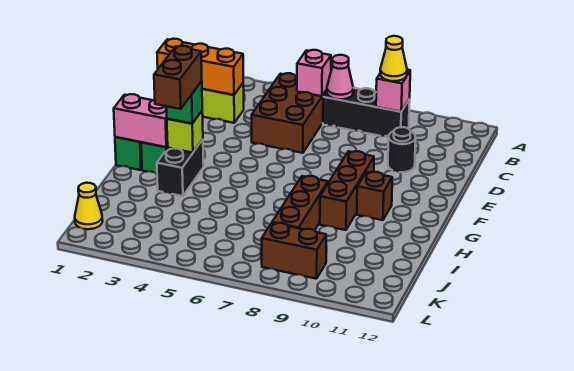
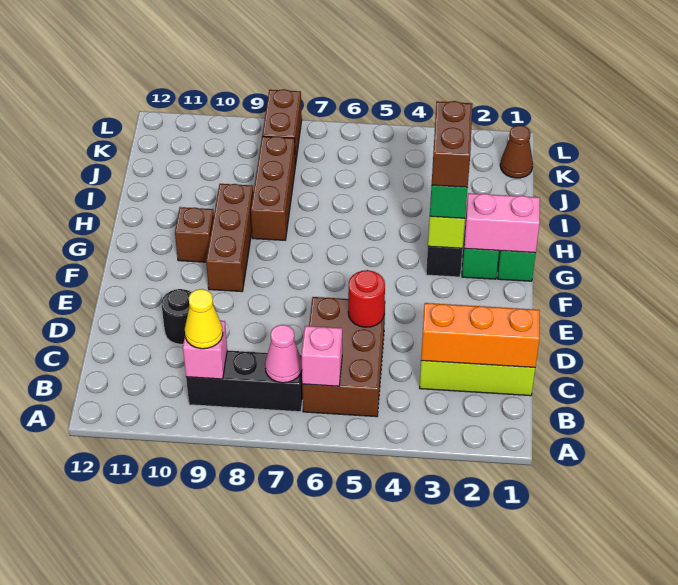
none -> red round brick D5 level 2
yellow cone K1 level 1 -> brown cone K1 level 1
brown brick K8:K9 level 1 -> brown brick K8:L8 level 1

